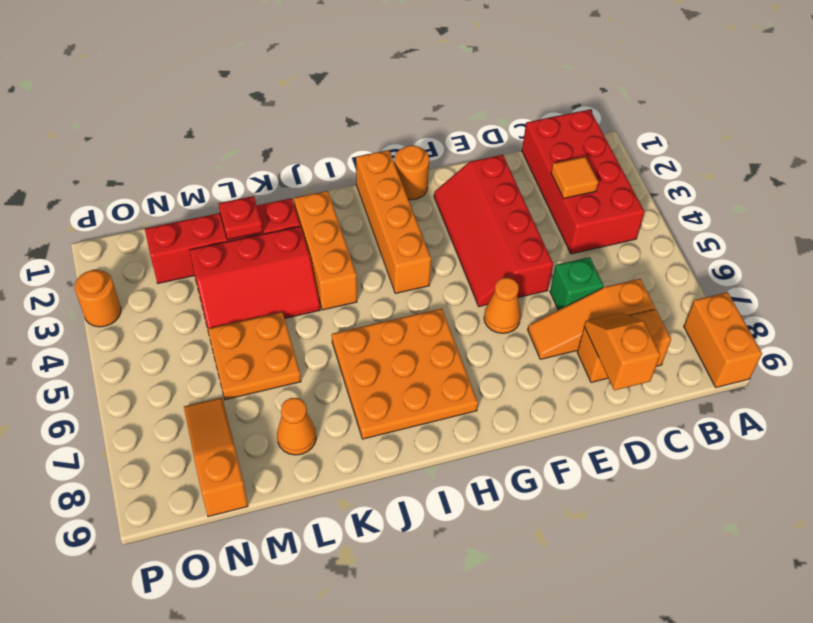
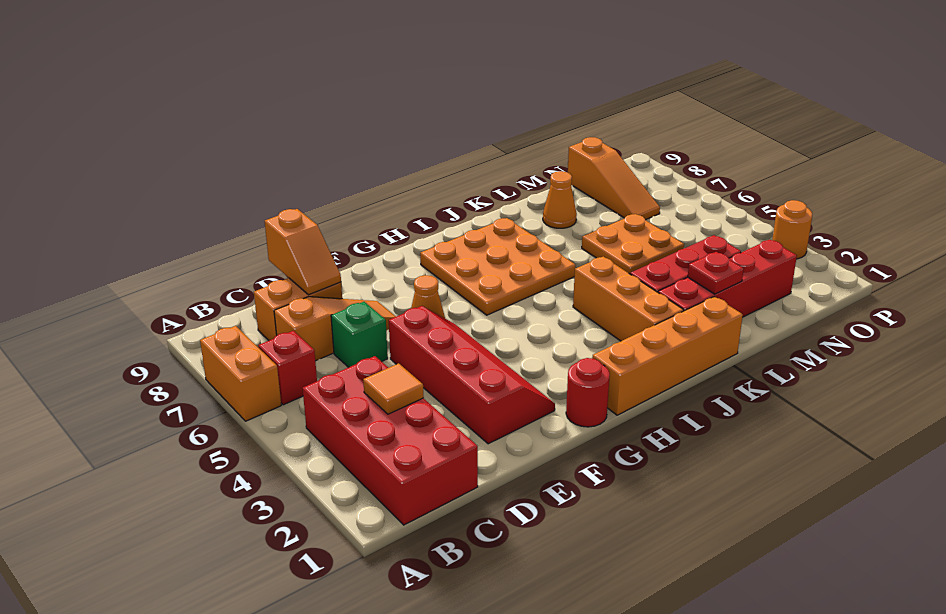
orange brick A8:A9 level 1 -> orange brick A6:A7 level 1
none -> red brick B6 level 1
orange round brick G1 level 1 -> red round brick G1 level 1
orange brick H1:H4 level 1 -> orange brick H1:K1 level 1

